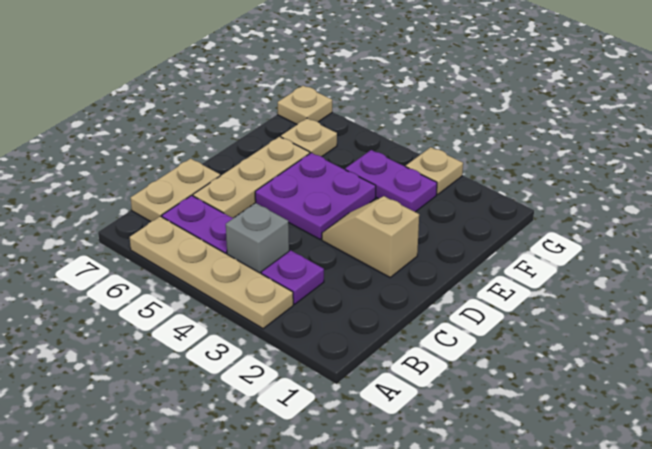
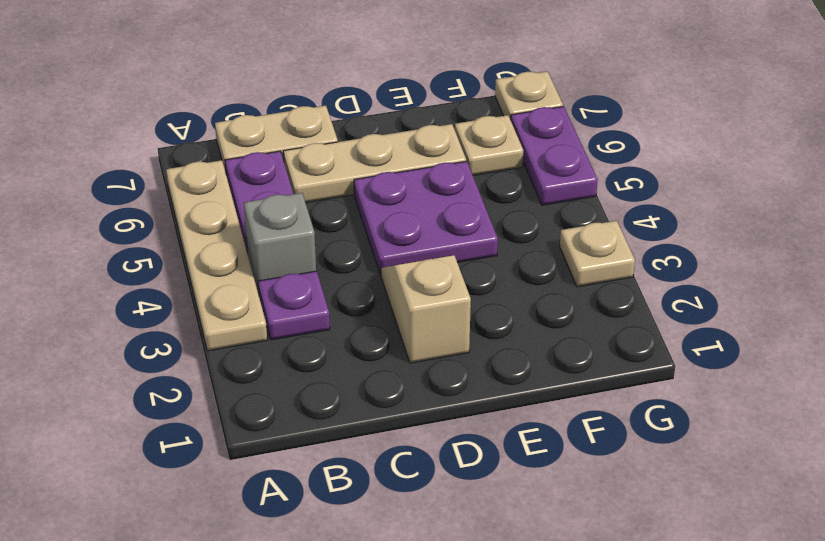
purple plate F3:F4 level 1 -> purple plate G5:G6 level 1

